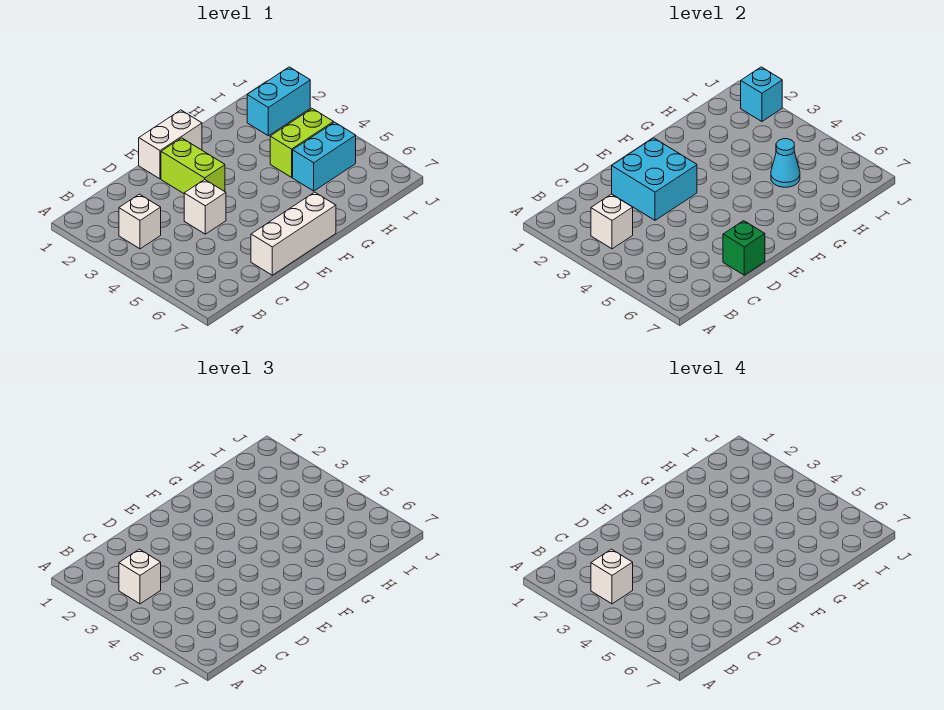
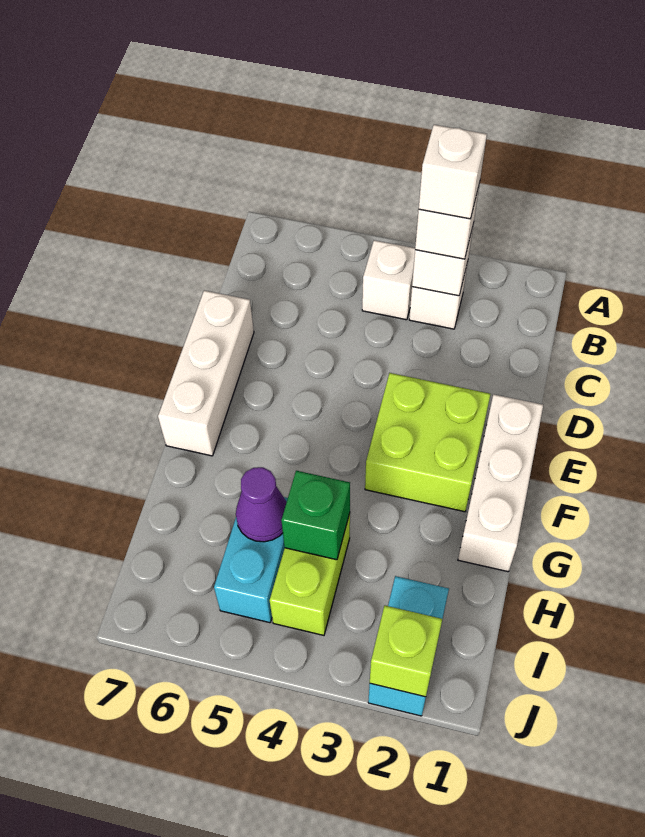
cyan brick D2:E3 level 2 -> none
white brick D4 level 1 -> white brick B4 level 1
green brick D7 level 2 -> green brick H4 level 2
white brick E1:F1 level 1 -> white brick E1:G1 level 1
lime brick E2:E3 level 1 -> lime brick E2:F3 level 1
cyan cone H5 level 2 -> purple cone H5 level 2
cyan brick J2 level 2 -> lime brick J2 level 2

